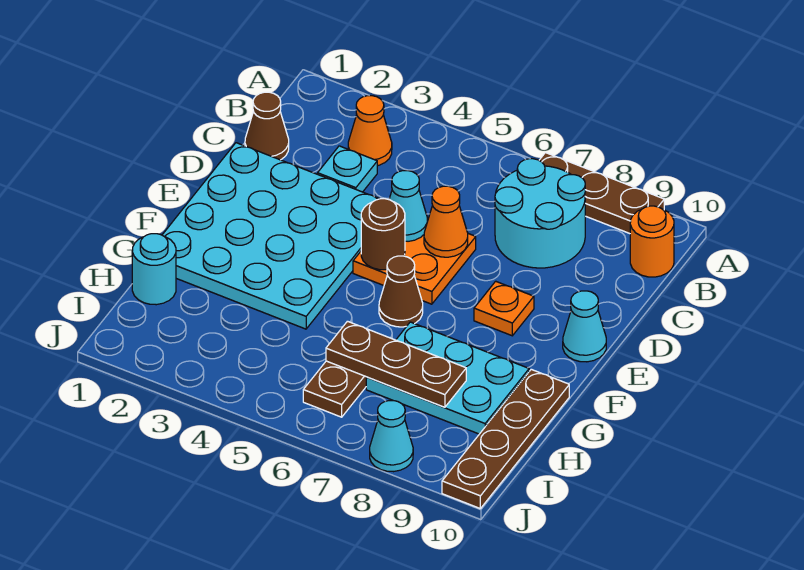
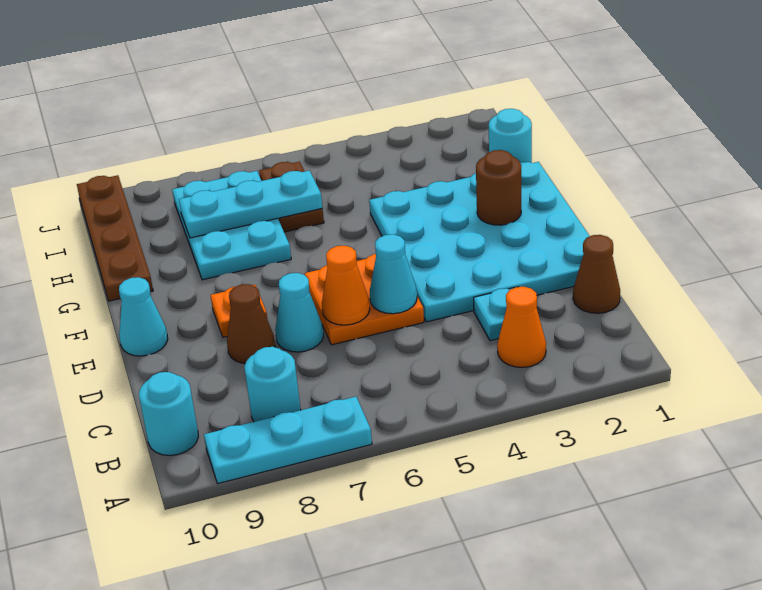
brown plate A7:A9 level 1 -> cyan plate A7:A9 level 1
cyan round brick B7:C8 level 1 -> cyan round brick B8 level 1
orange round brick B10 level 1 -> cyan round brick B10 level 1
brown round brick E5 level 2 -> brown round brick F2 level 2
brown cone F6 level 1 -> brown cone D8 level 1
cyan plate G7:H9 level 1 -> cyan plate G7:I8 level 1
brown plate H6:H8 level 2 -> cyan plate H6:H8 level 2
cyan cone J8 level 1 -> cyan cone D7 level 1

